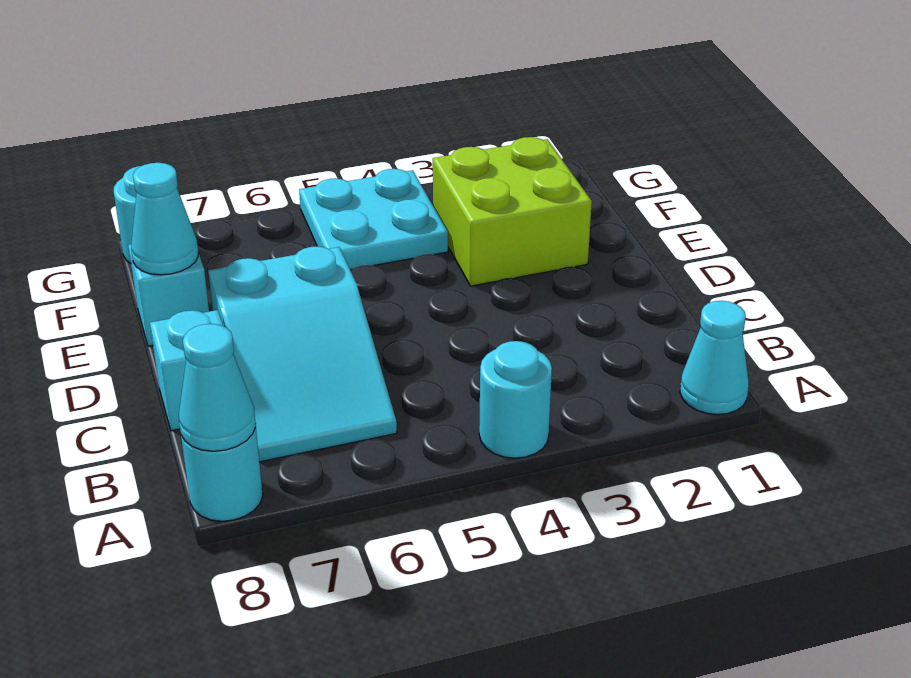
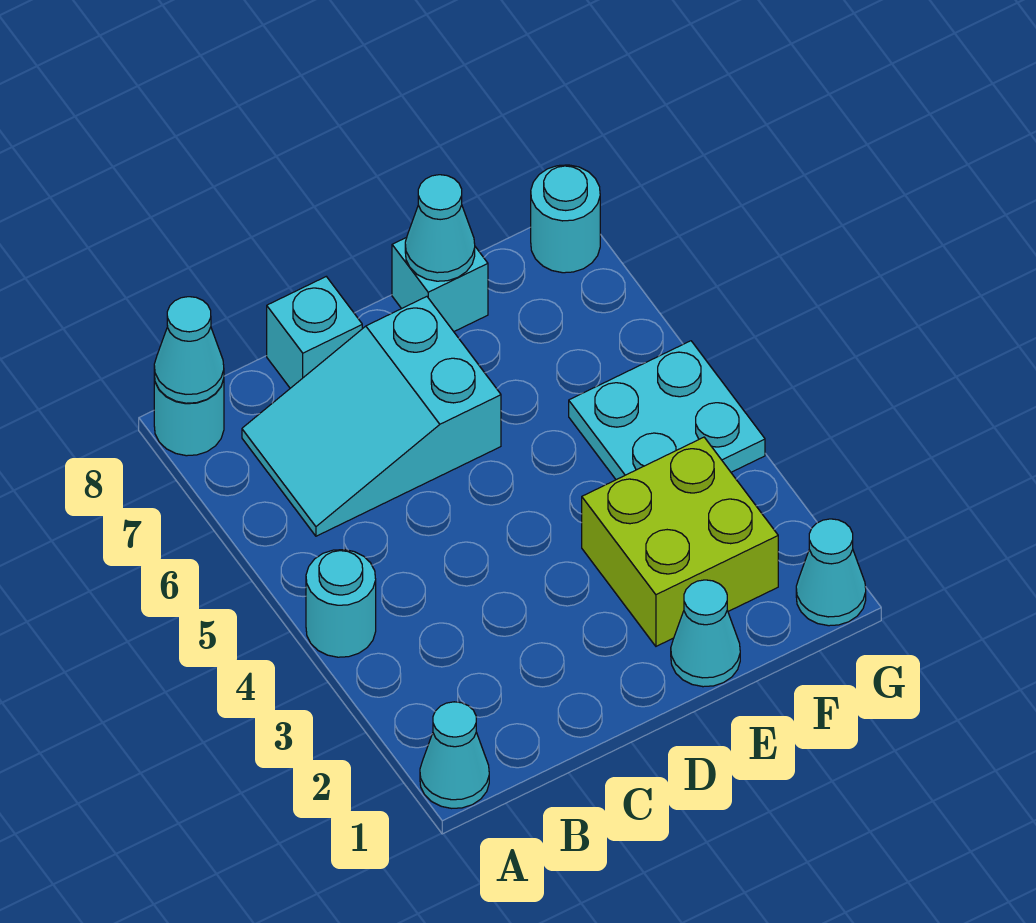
none -> cyan cone E1 level 1
none -> cyan cone G1 level 1

